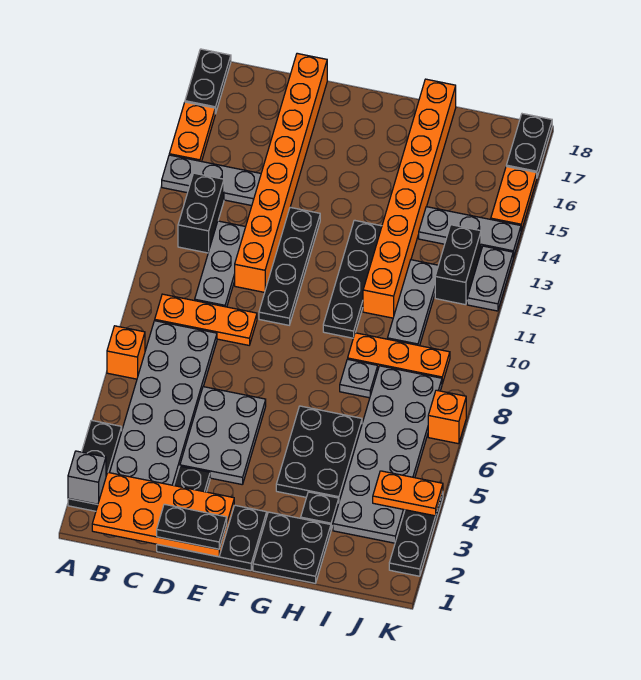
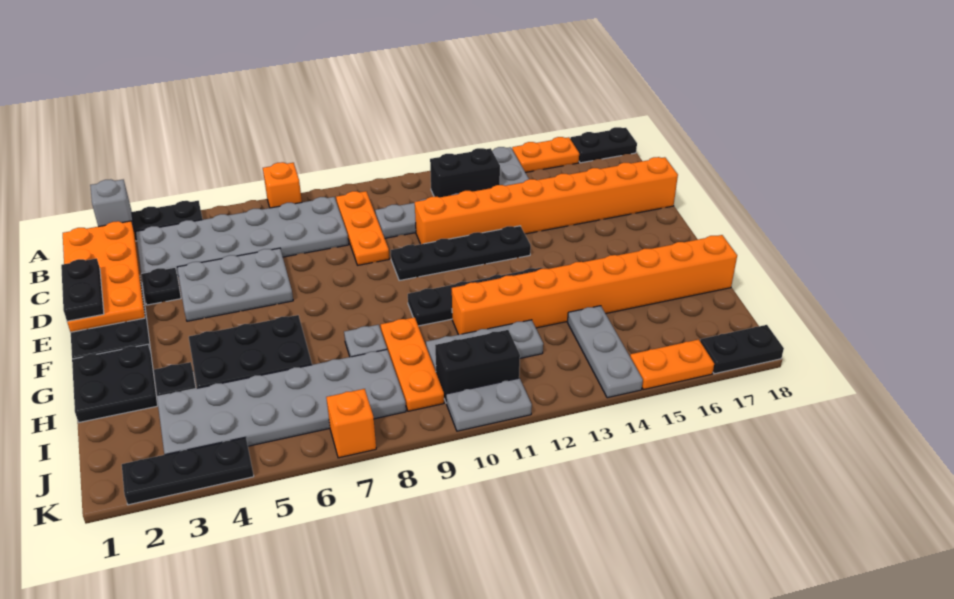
orange plate J4:K4 level 2 -> none
black brick J12:J13 level 1 -> black brick J10:J11 level 1
grey plate K12:K13 level 1 -> grey plate K10:K11 level 1

